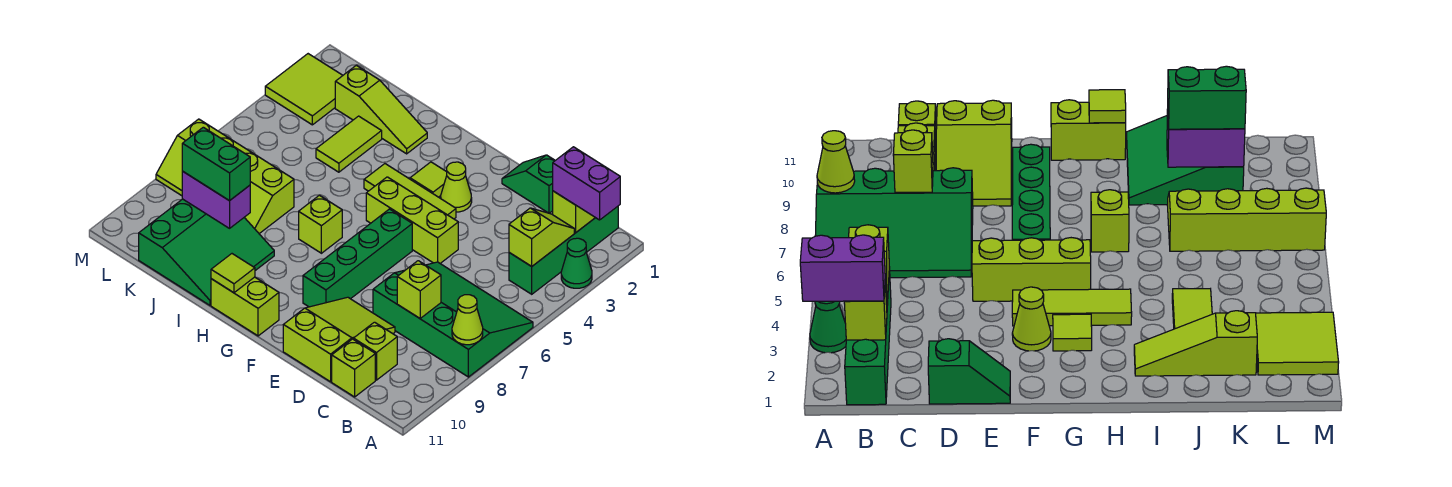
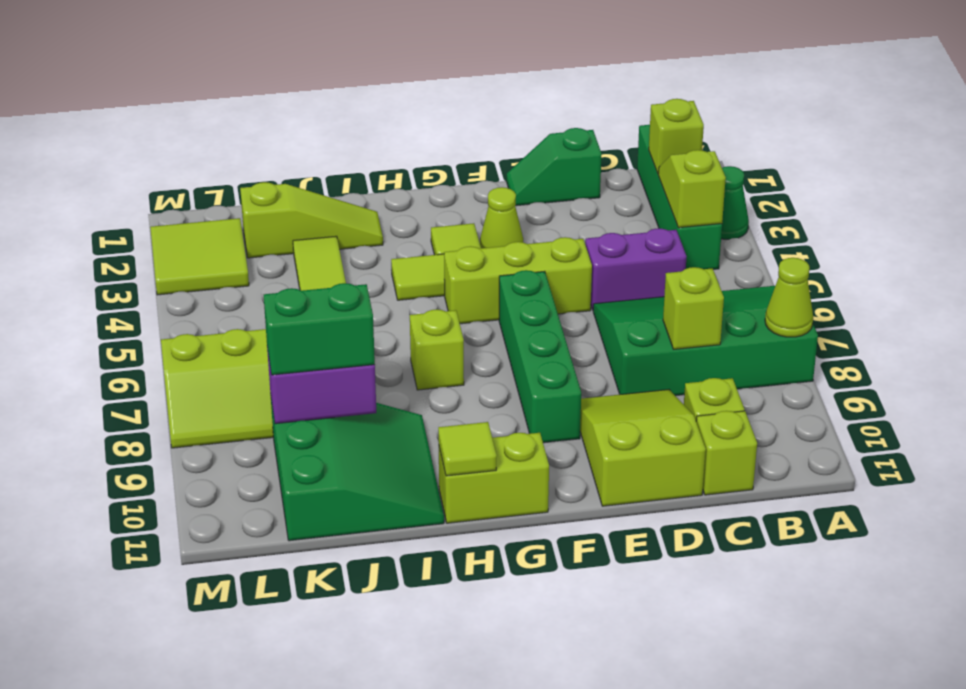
purple brick A2:B2 level 3 -> purple brick C5:D5 level 1

